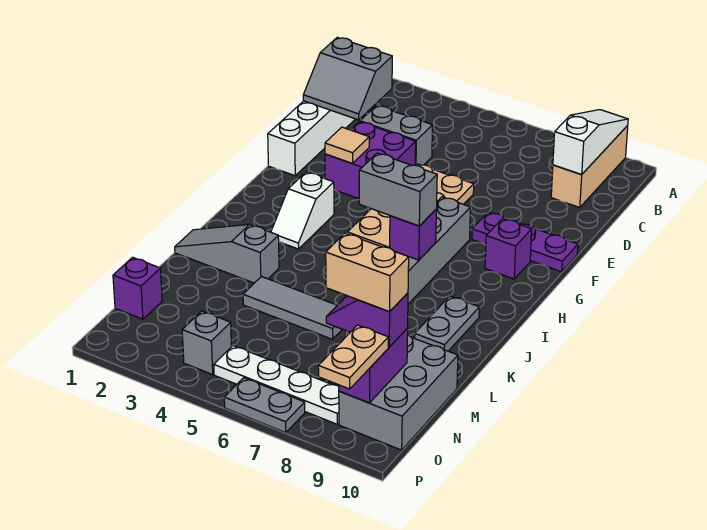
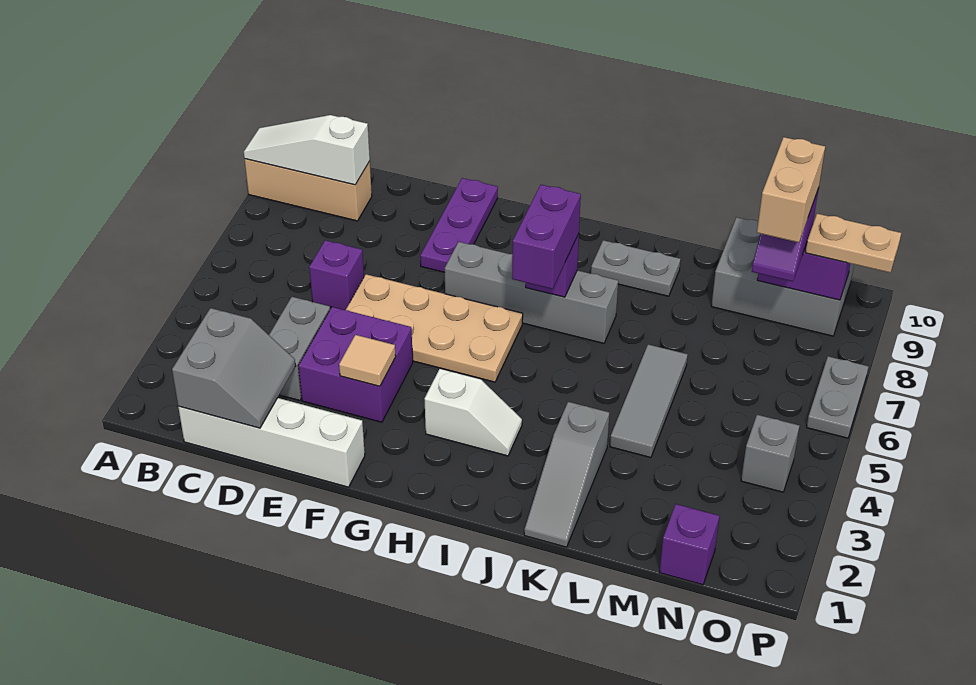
purple brick G9 level 1 -> purple brick D6 level 1
grey brick I6:I7 level 3 -> purple brick I6:I7 level 3
white plate O5:O8 level 1 -> none

